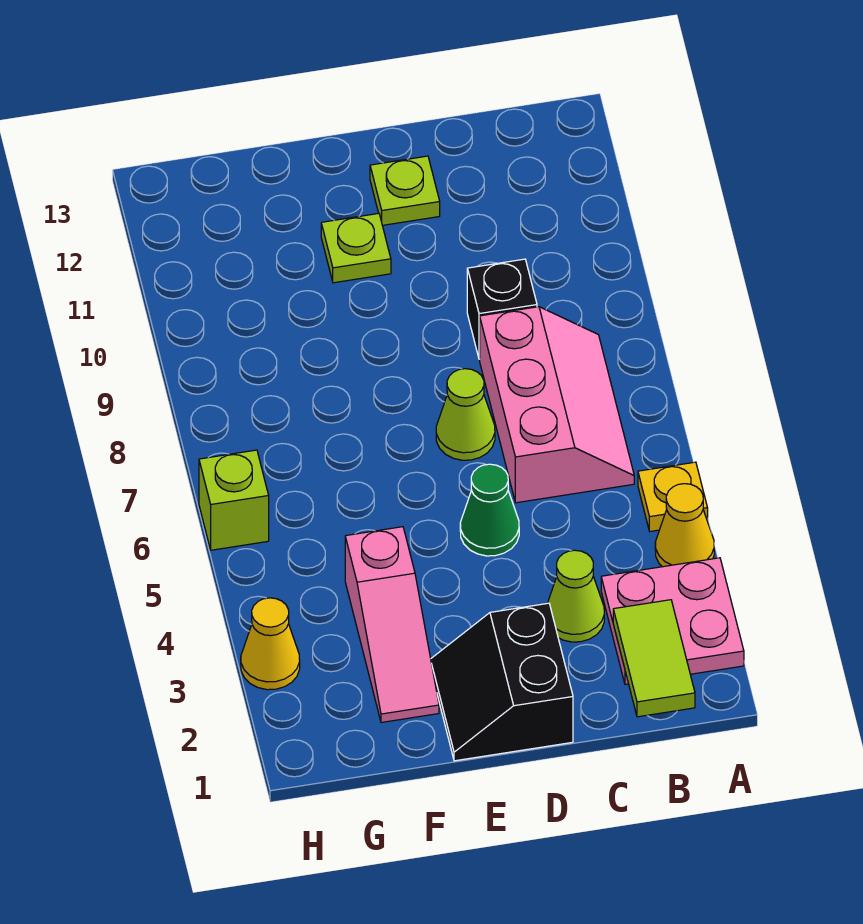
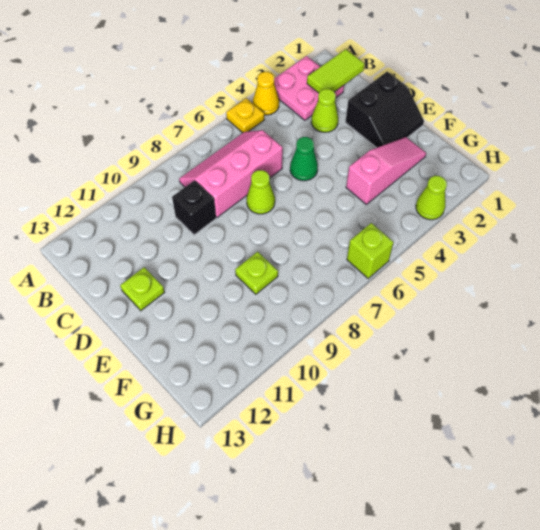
lime plate E11 level 1 -> lime plate F9 level 1
yellow cone H3 level 1 -> lime cone H3 level 1

